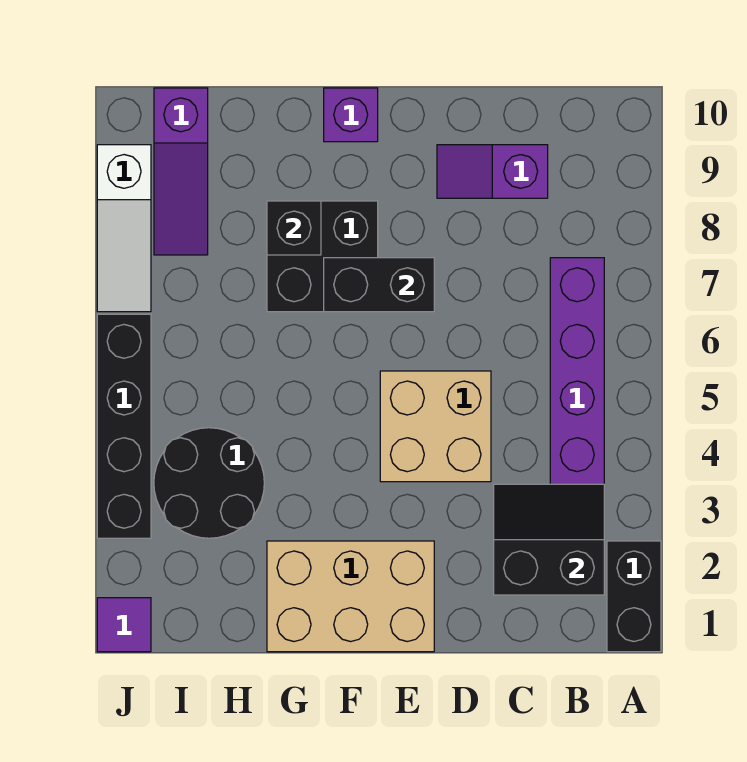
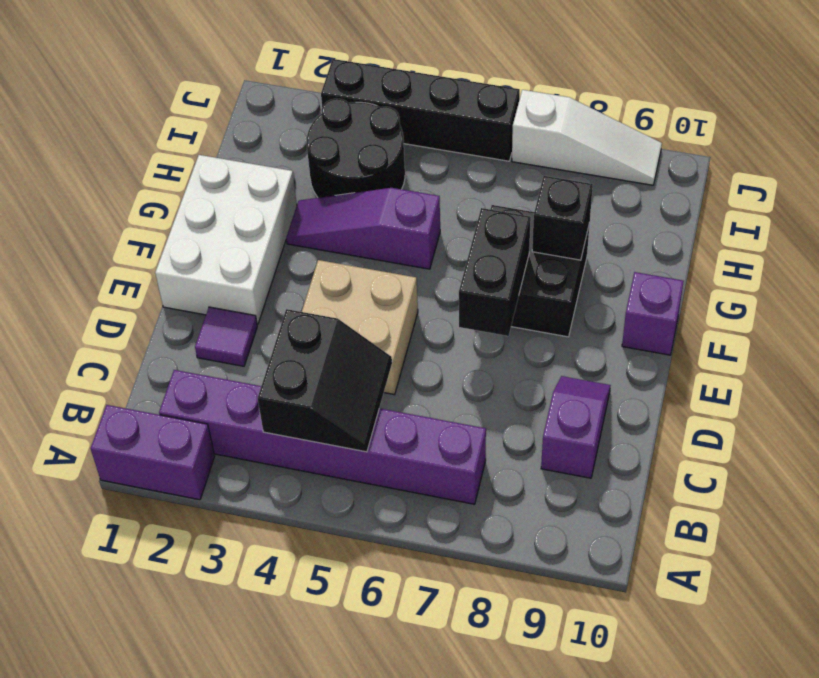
black brick A1:A2 level 1 -> purple brick A1:A2 level 1
black slope B2:C3 level 2 top 2 -> black slope B4:C5 level 2 top 4
tan brick E1:G2 level 1 -> white brick E1:G2 level 1
purple slope I8:I10 level 1 top 10 -> purple slope G3:G5 level 1 top 5
purple tile J1 level 1 -> purple tile D2 level 1
white slope J7:J9 level 1 top 9 -> white slope J7:J9 level 1 top 7

